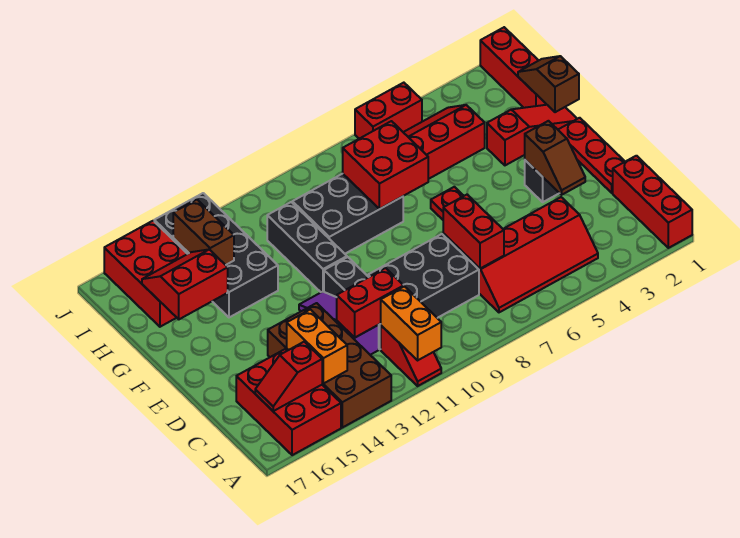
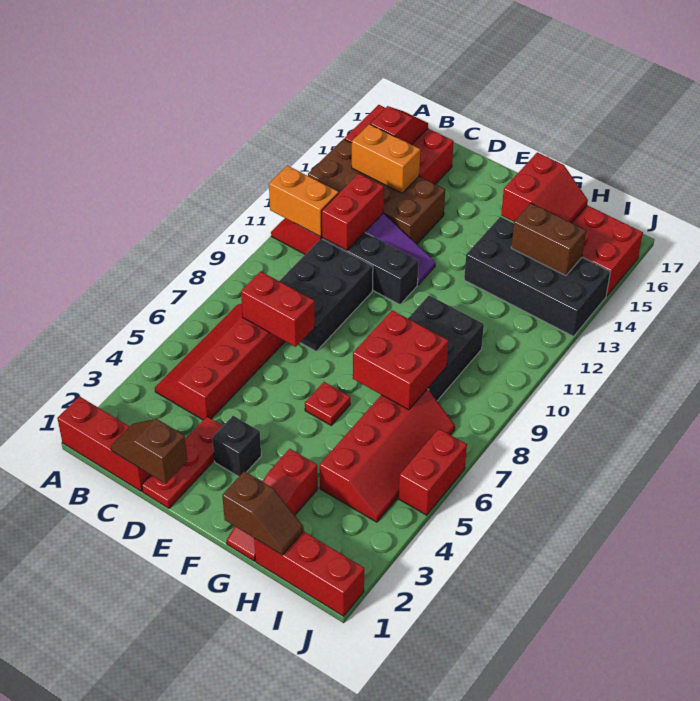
red plate D1:F1 level 1 -> red plate D1:D3 level 1
brown slope D3:E3 level 2 top E -> brown slope C1:D1 level 2 top D
black brick F11:H11 level 1 -> none

